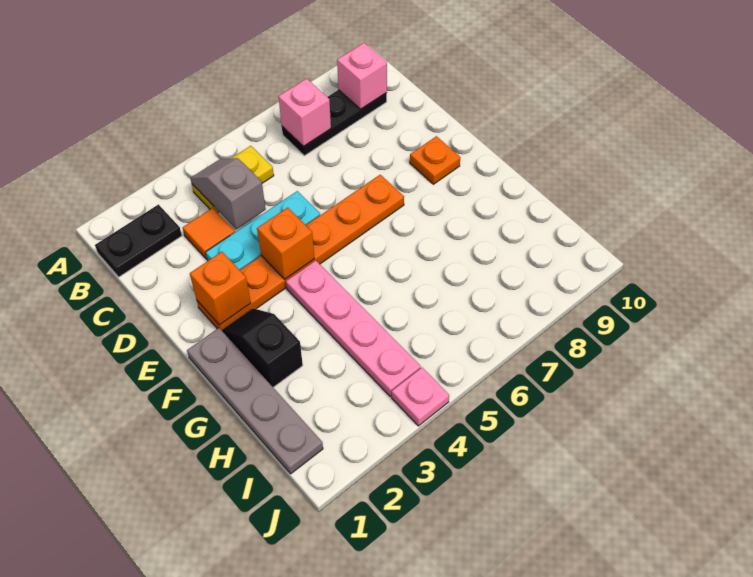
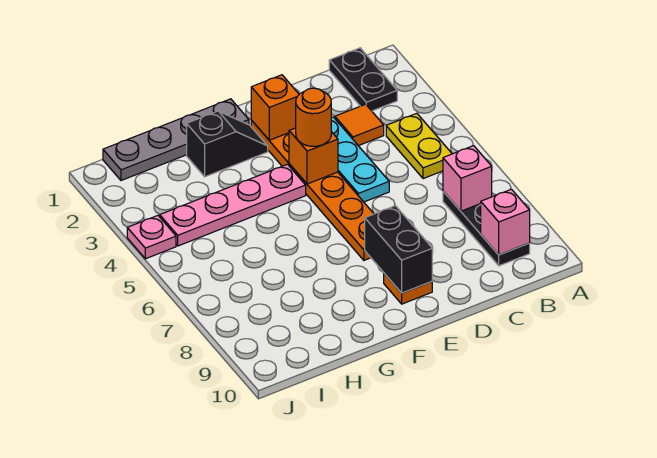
grey slope B4:C4 level 2 top C -> none
none -> orange round brick E4 level 3
none -> black brick E8:E9 level 2

